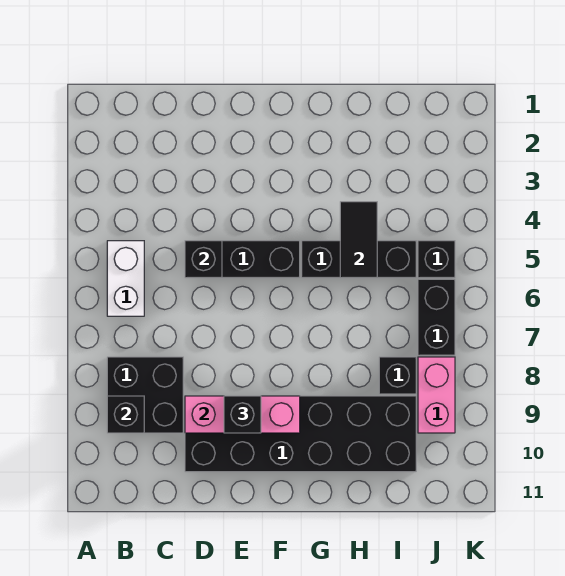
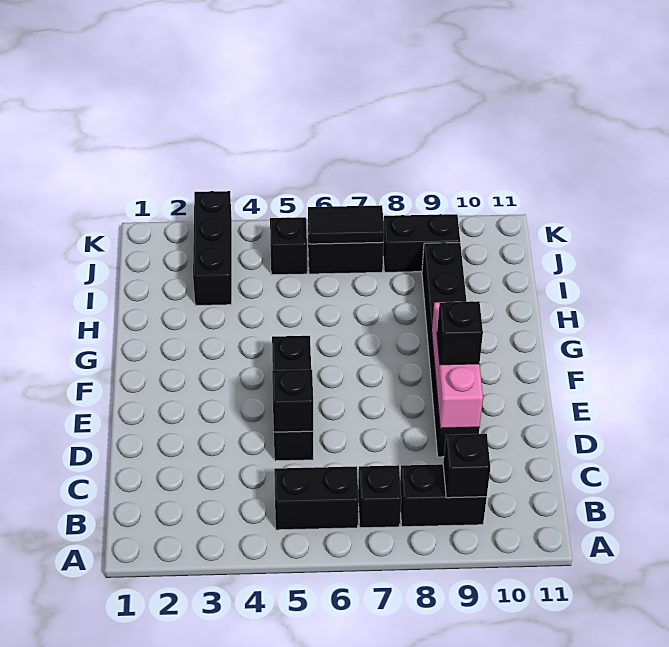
white brick B5:B6 level 1 -> black brick B5:B6 level 1
black brick B8:C9 level 1 -> black brick B8:B9 level 1
black brick D9:I10 level 1 -> black brick D9:I9 level 1
black brick G5:I5 level 1 -> black brick I3:K3 level 1
black tile H4:H5 level 2 -> black tile J6:J7 level 2
black brick I8 level 1 -> black brick B7 level 1
pink brick J8:J9 level 1 -> black brick J8:J9 level 1

